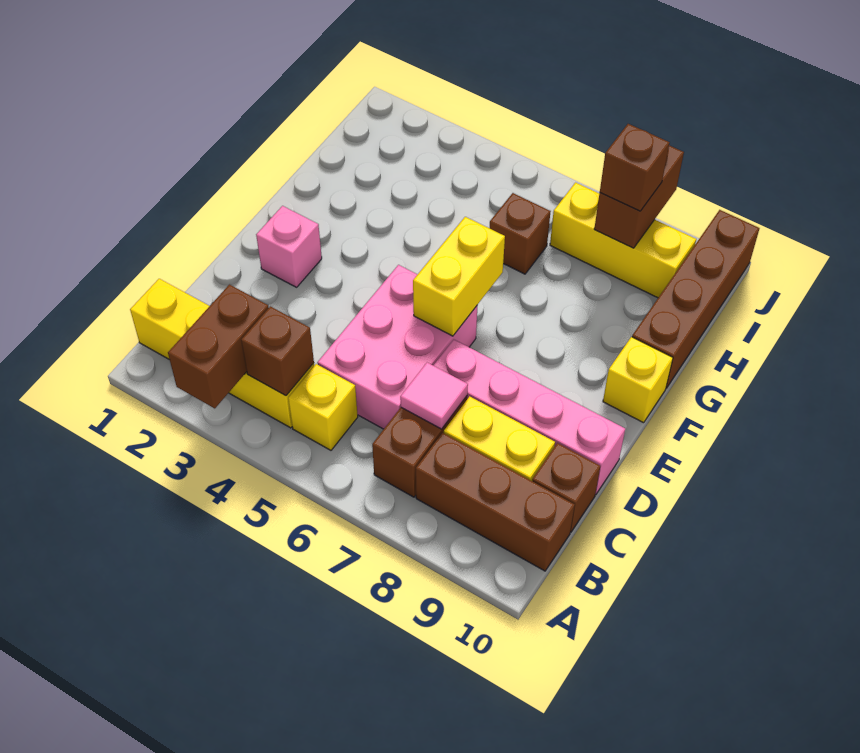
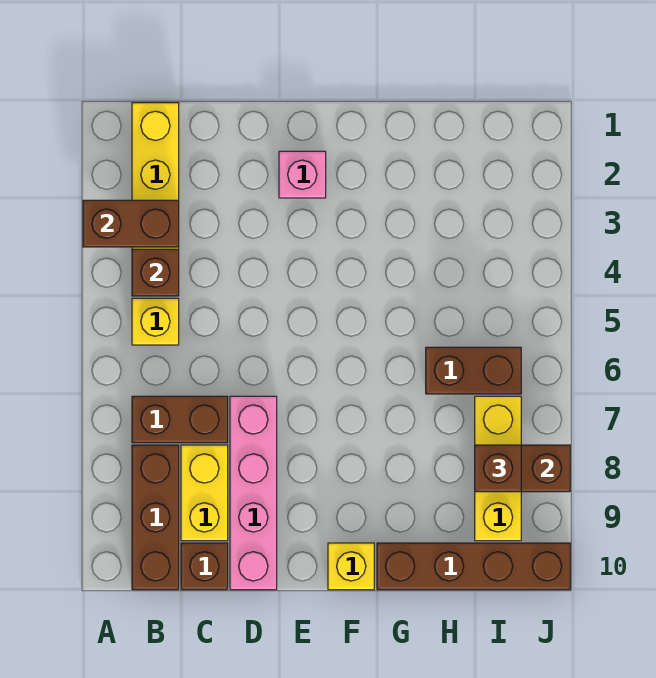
pink brick C5:E6 level 1 -> none
pink tile C7 level 2 -> none
yellow brick E6:F6 level 2 -> none
brown brick H6 level 1 -> brown brick H6:I6 level 1

